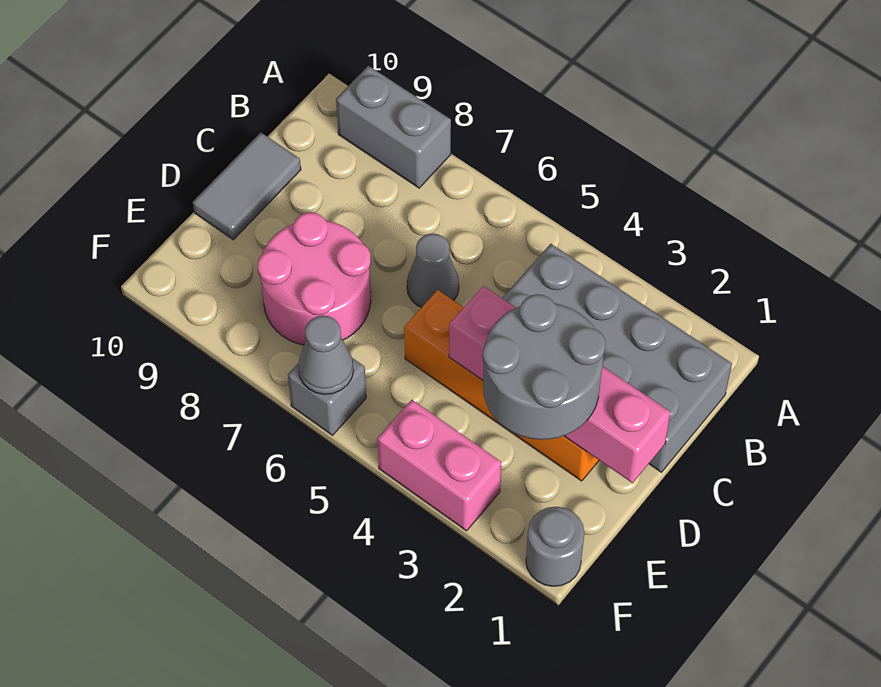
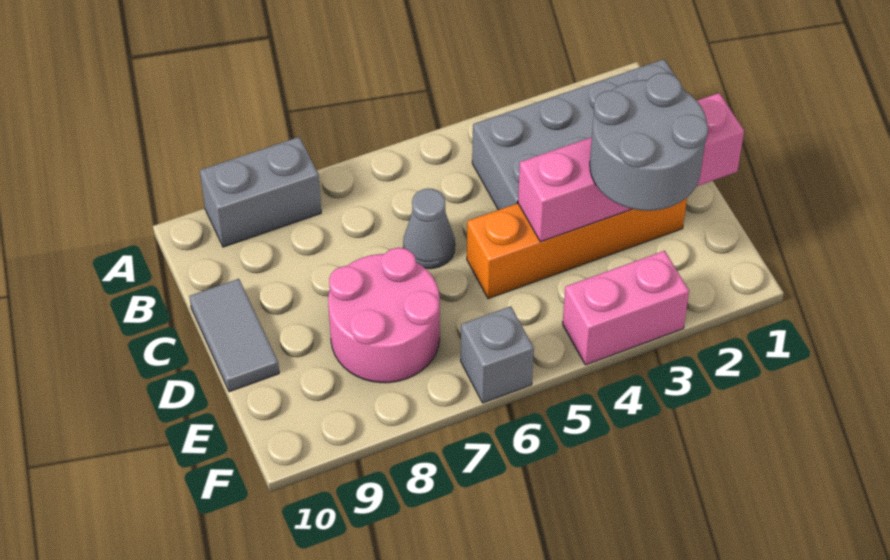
grey round brick F1 level 1 -> none
grey cone F6 level 2 -> none

